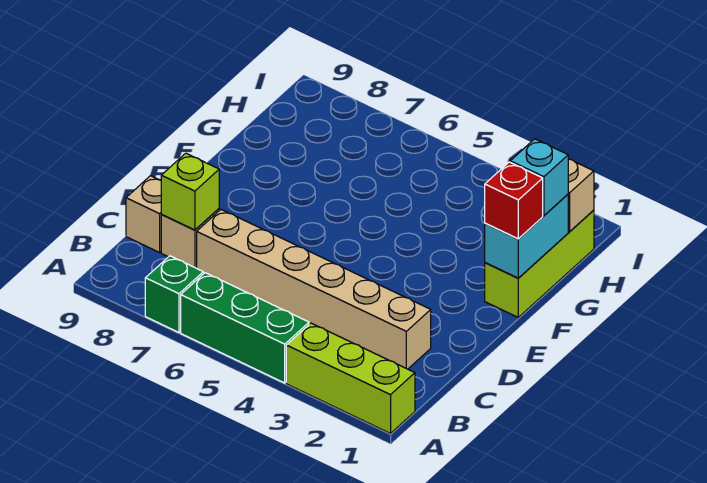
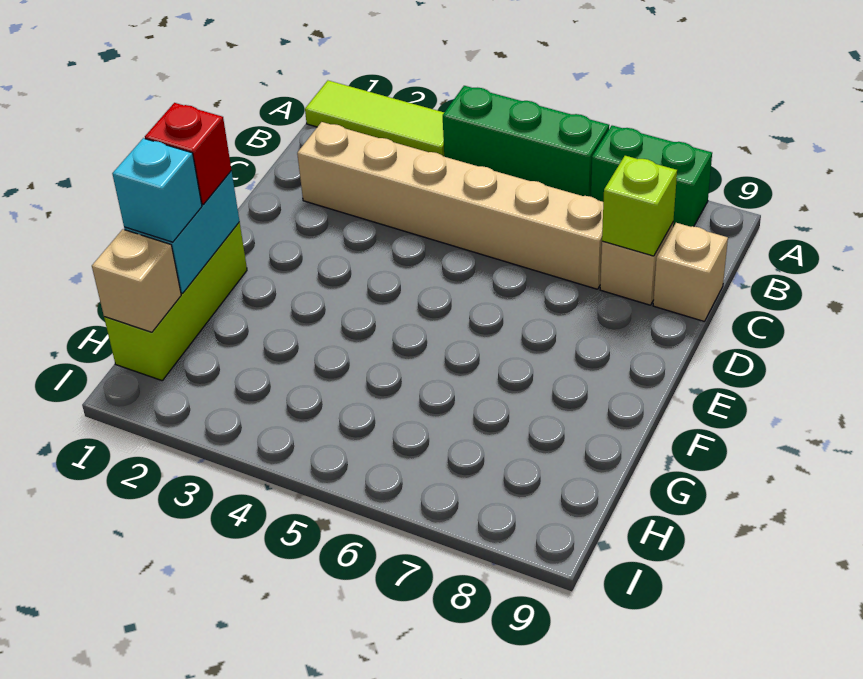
lime brick A1:A3 level 1 -> lime tile A1:A3 level 1
green brick A7 level 1 -> green brick A7:A8 level 1

